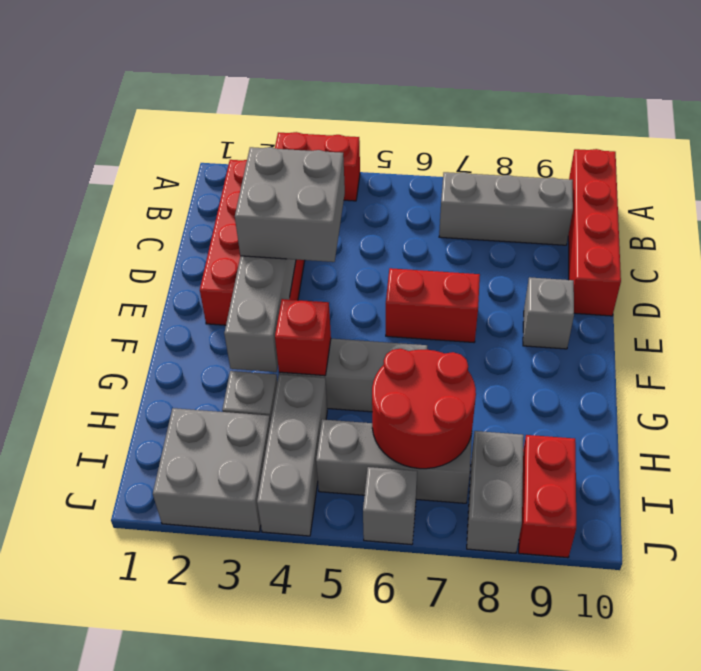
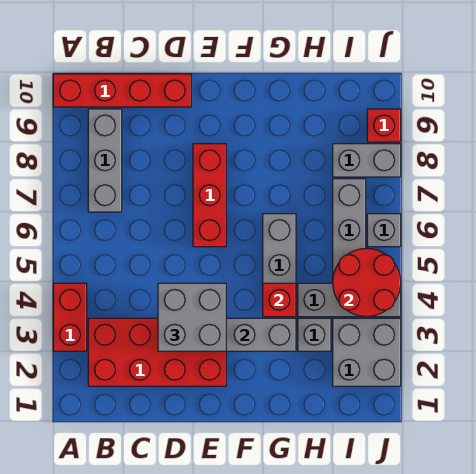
red brick E6:E7 level 1 -> red brick E6:E8 level 1
grey brick E9 level 1 -> none
red round brick H6:I7 level 2 -> red round brick I4:J5 level 2
red brick I9:J9 level 1 -> red brick J9 level 1

